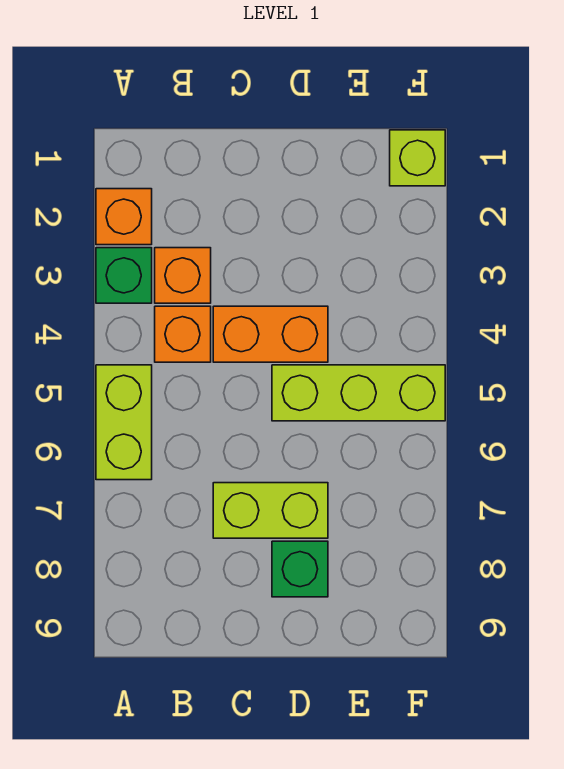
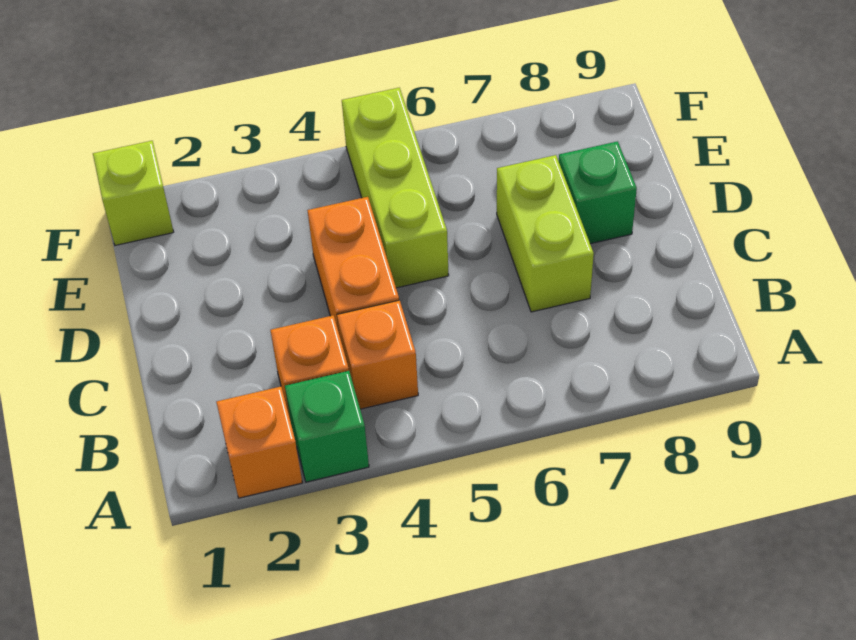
lime brick A5:A6 level 1 -> none

